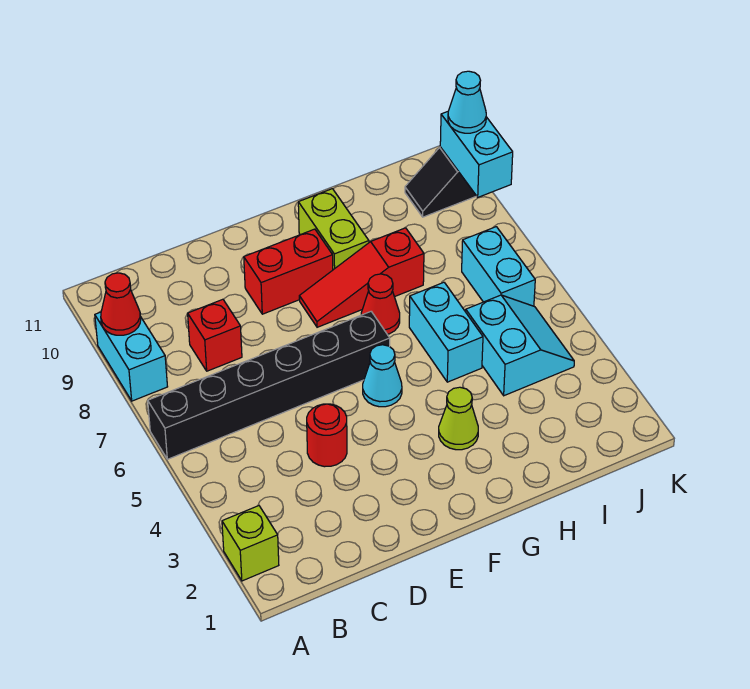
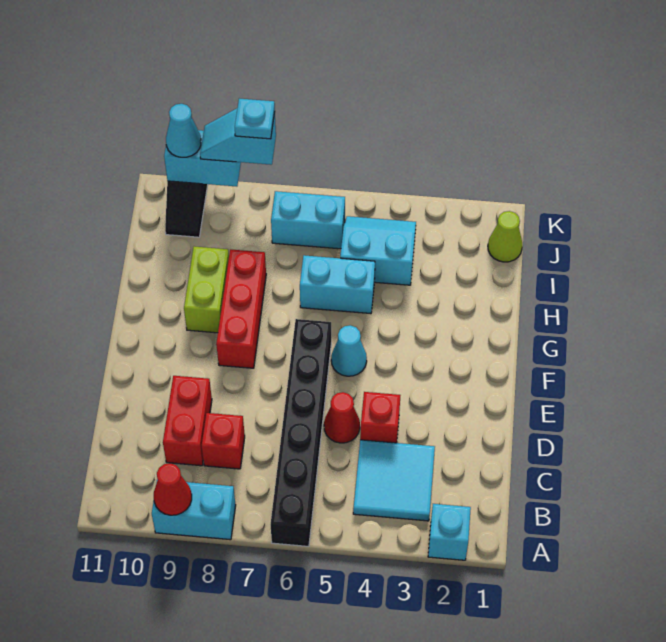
lime brick A2 level 1 -> cyan brick A2 level 1
none -> cyan tile B3:C4 level 1
red round brick D4 level 1 -> red brick D4 level 1
red brick E9:F9 level 1 -> red brick C9:D9 level 1
red slope F8:H8 level 1 top H -> red brick F8:H8 level 1
lime cone G3 level 1 -> lime cone J1 level 1
red cone G7 level 1 -> red cone D5 level 1
lime brick G9:G10 level 1 -> lime brick G9:H9 level 1
none -> cyan slope K8:K9 level 3 top 8
none -> cyan plate K8 level 4

